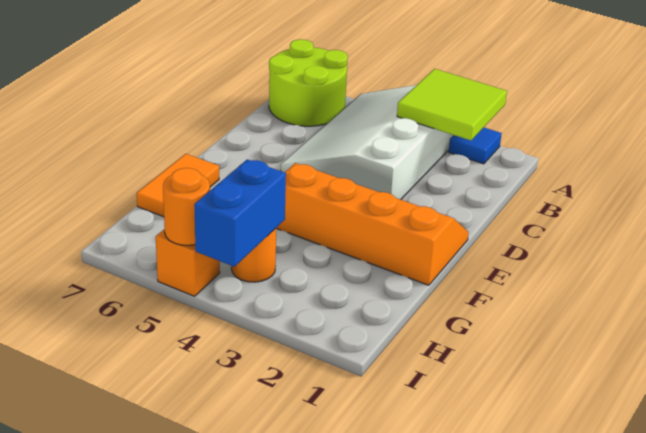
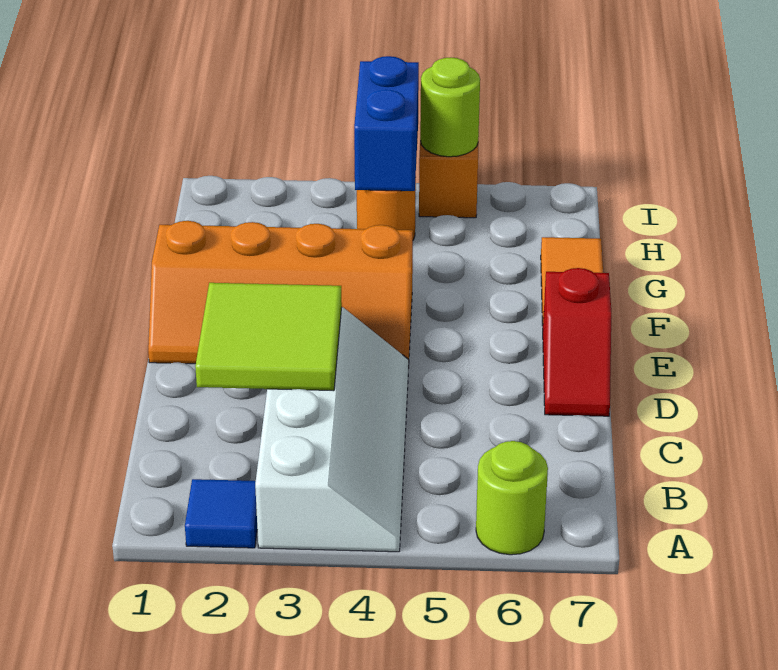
lime tile A2:B3 level 2 -> lime tile C2:D3 level 2
white slope A3:D5 level 1 top 3 -> white slope A3:D4 level 1 top 3
lime round brick A6:B7 level 1 -> lime round brick A6 level 1
none -> red slope D7:E7 level 1 top E
orange round brick I5 level 2 -> lime round brick I5 level 2

